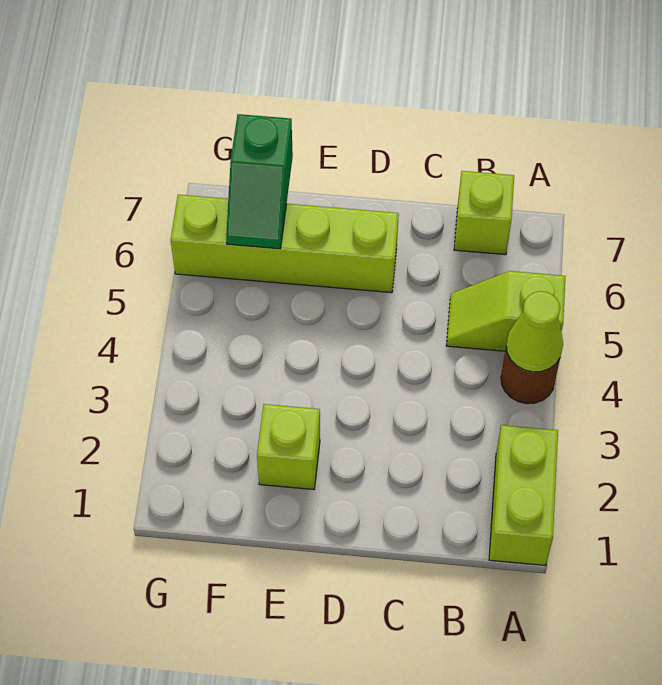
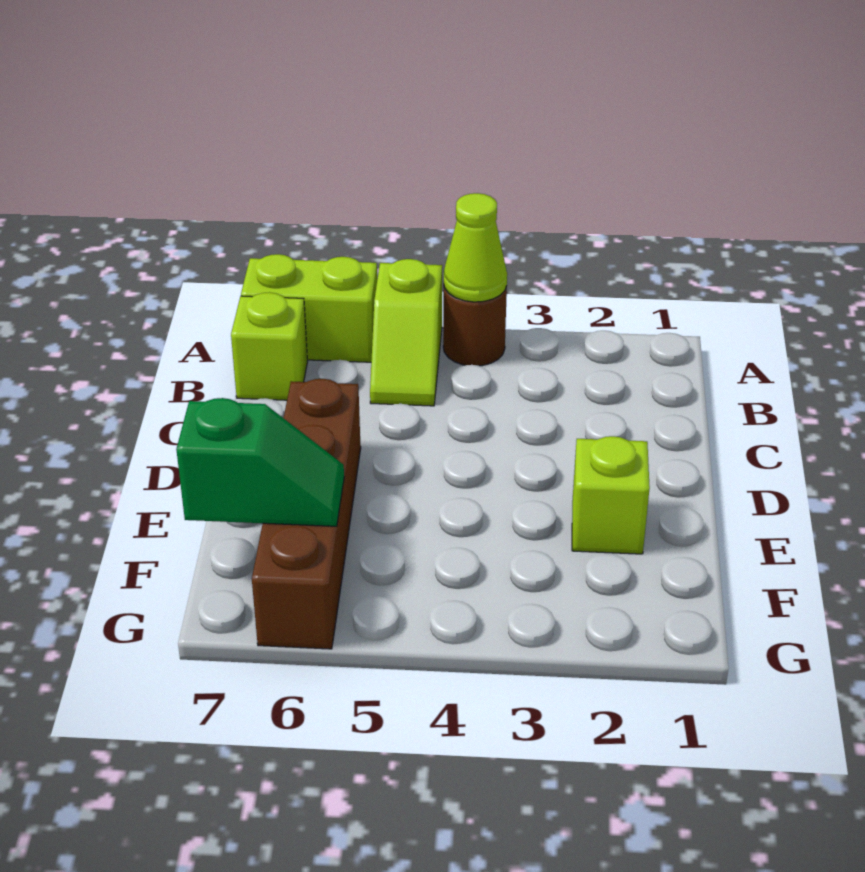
lime brick A1:A2 level 1 -> lime brick A6:A7 level 1
lime brick D6:G6 level 1 -> brown brick D6:G6 level 1

